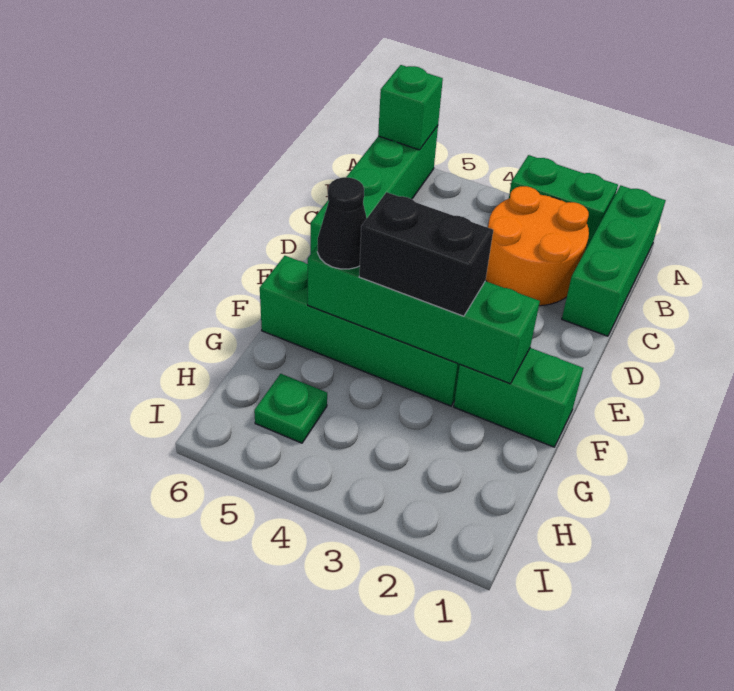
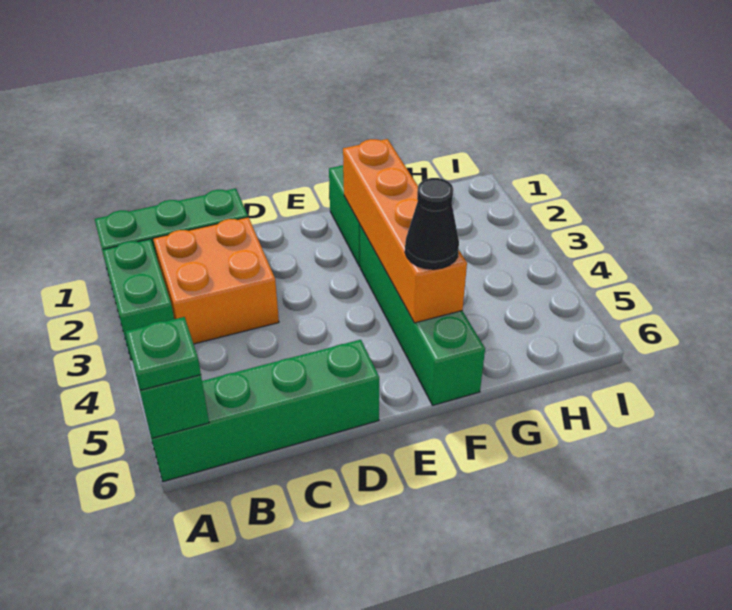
orange round brick B2:C3 level 1 -> orange brick B2:C3 level 1
green brick F2:F5 level 2 -> orange brick F2:F5 level 2
black brick F3:F4 level 3 -> none
green plate H5 level 1 -> green plate A6 level 3

